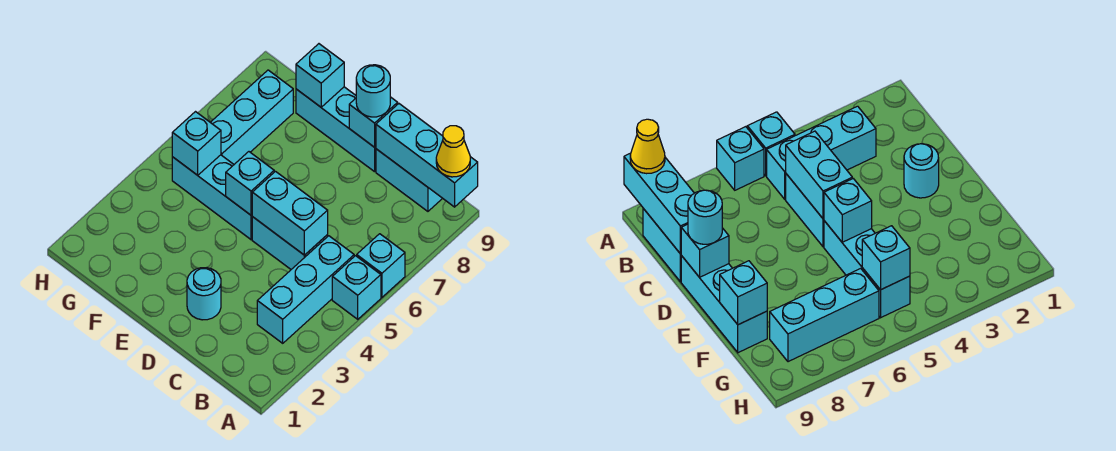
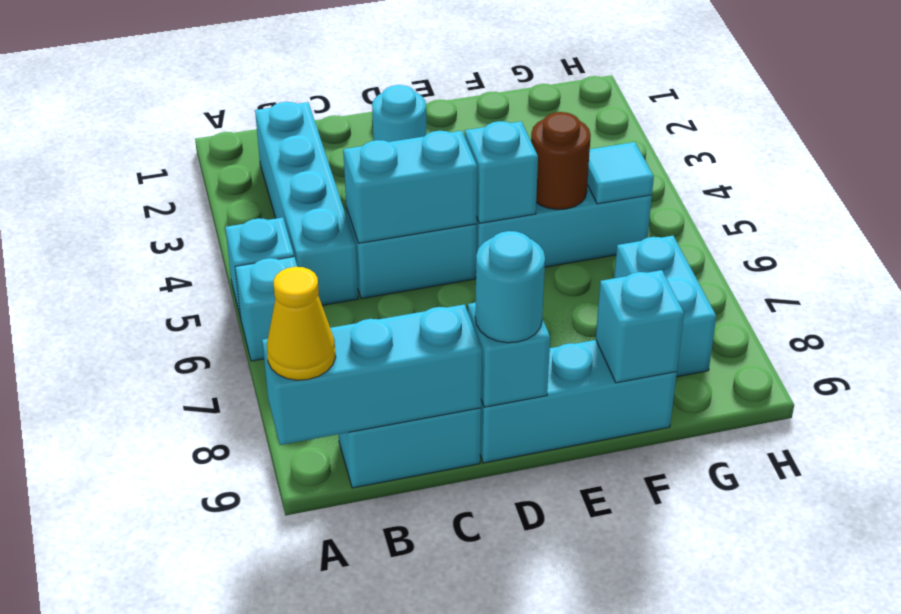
cyan brick B3:B5 level 1 -> cyan brick B2:B5 level 1
none -> brown round brick F5 level 2
cyan brick G5 level 2 -> cyan tile G5 level 2
cyan brick G6:G8 level 1 -> cyan brick G7:G8 level 1

